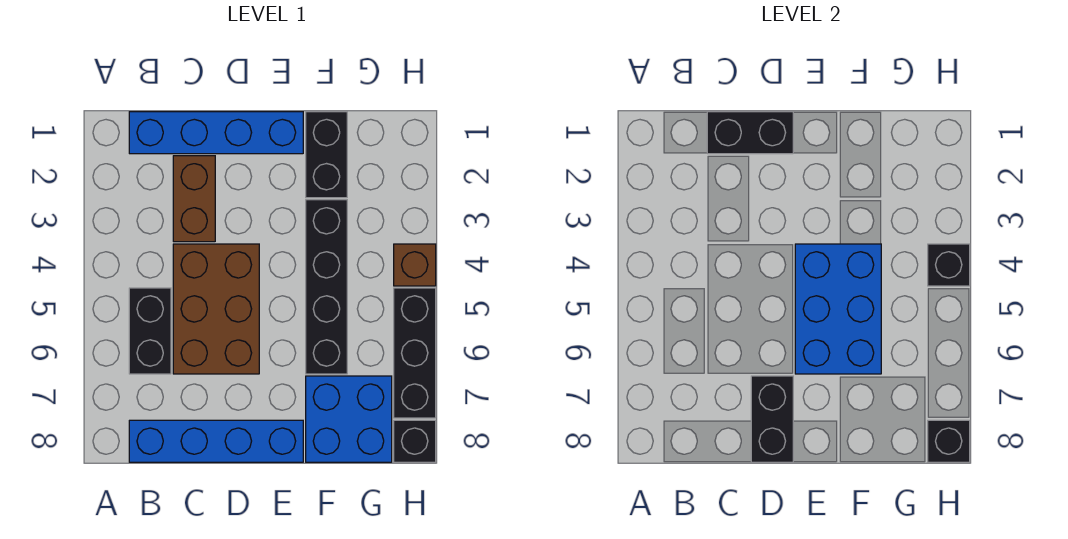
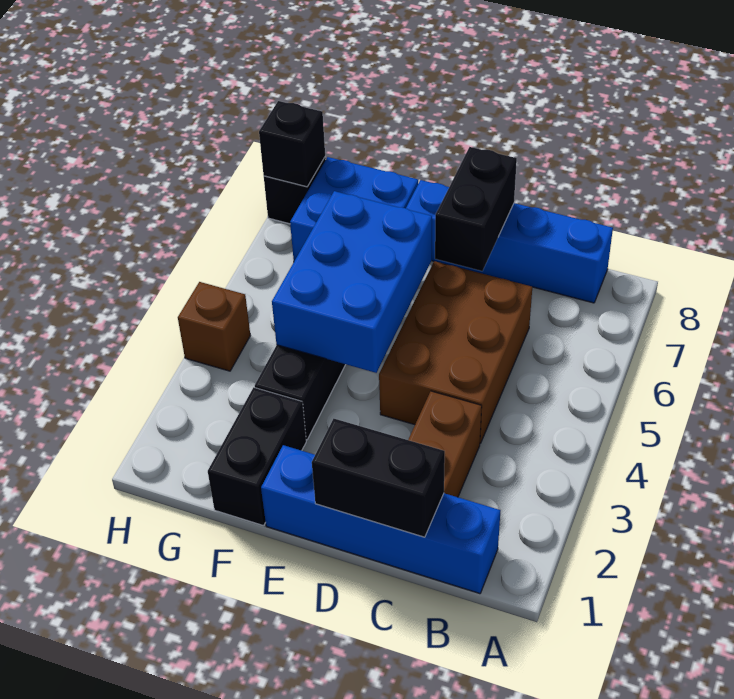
black brick B5:B6 level 1 -> none
black brick H4 level 2 -> none
black brick H5:H7 level 1 -> none

